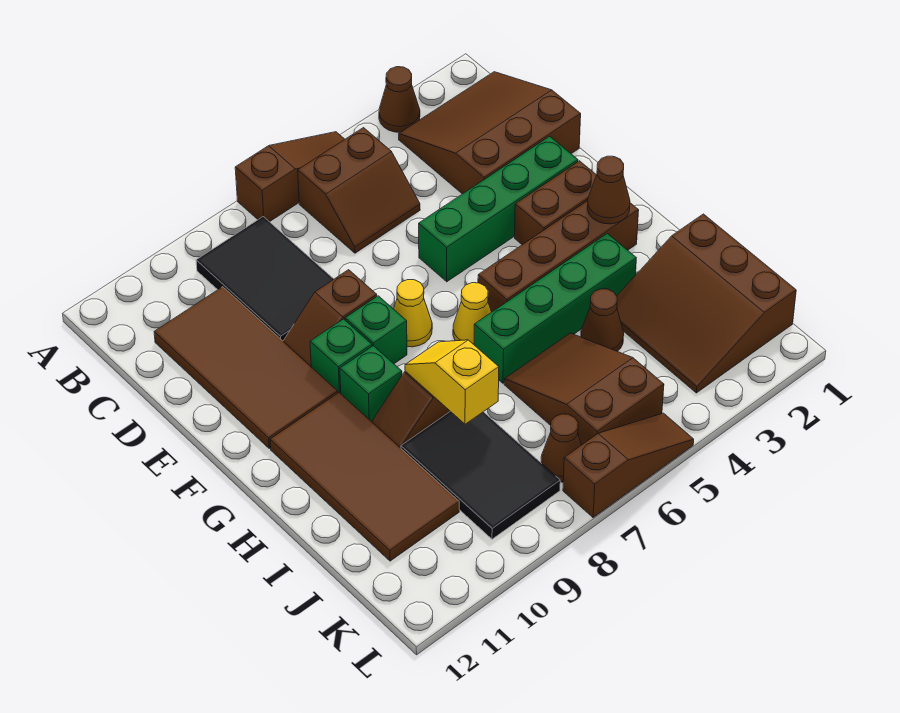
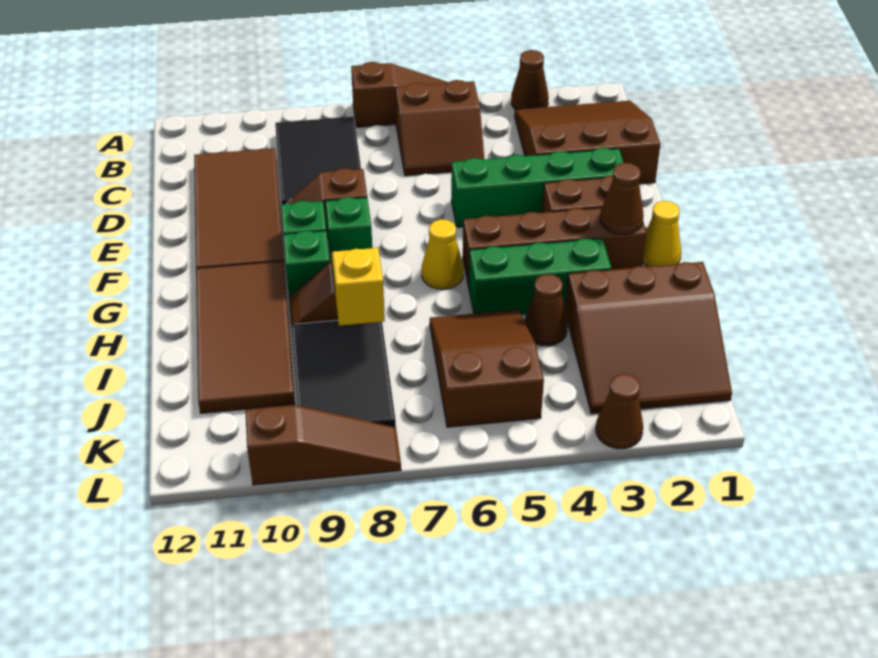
yellow cone F7 level 1 -> yellow cone G1 level 1
green brick H3:H6 level 1 -> green brick H3:H5 level 1
brown slope I1:K3 level 1 top 1 -> brown slope I1:K3 level 1 top I
brown cone K7 level 1 -> brown cone L3 level 1
brown slope L5:L7 level 1 top 7 -> brown slope L8:L10 level 1 top 10

